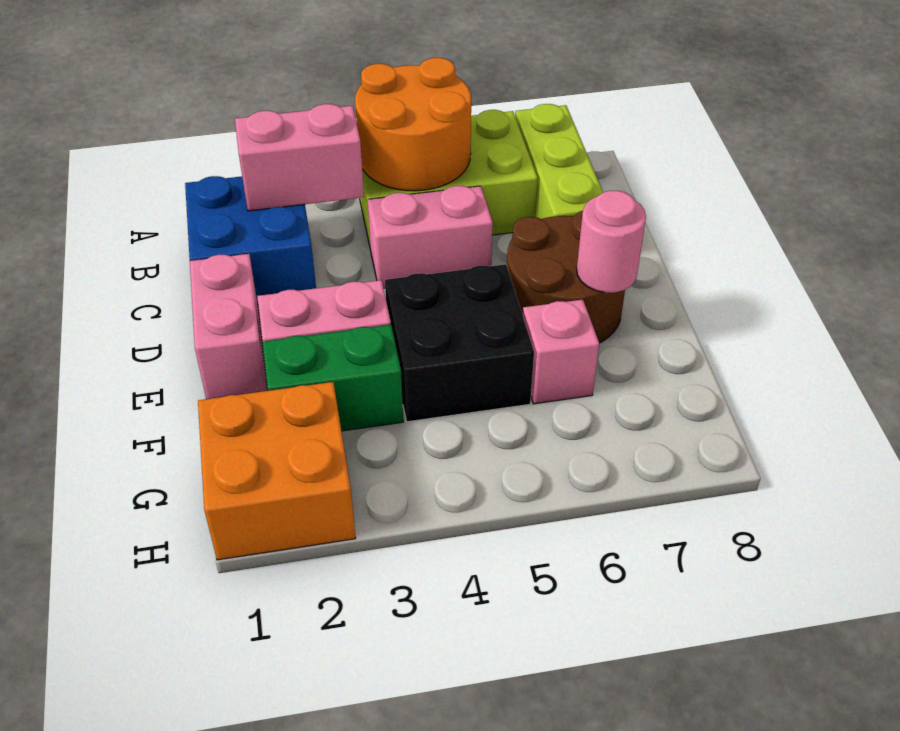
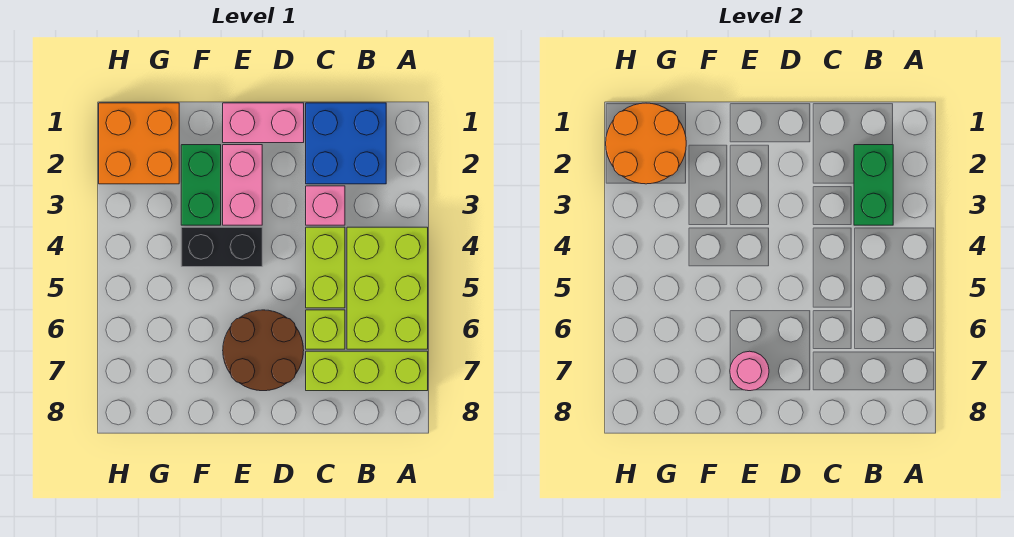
orange round brick A4:B5 level 2 -> orange round brick G1:H2 level 2
pink brick B2:B3 level 2 -> green brick B2:B3 level 2
pink brick C4:C5 level 1 -> lime brick C4:C5 level 1
none -> lime brick C6 level 1
black brick E4:F5 level 1 -> black brick E4:F4 level 1
pink brick F6 level 1 -> pink brick C3 level 1

